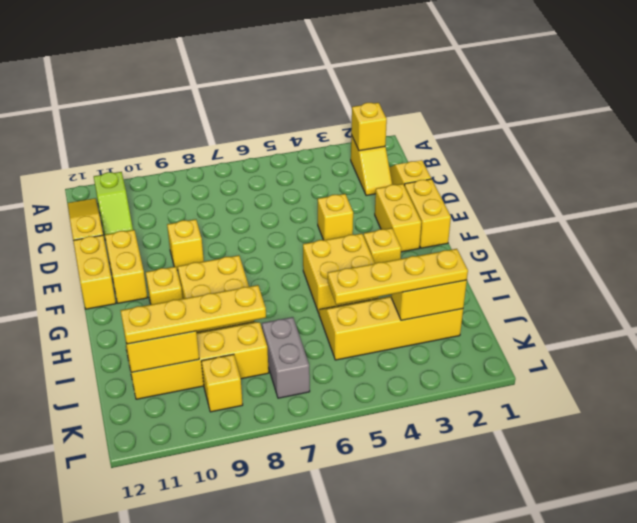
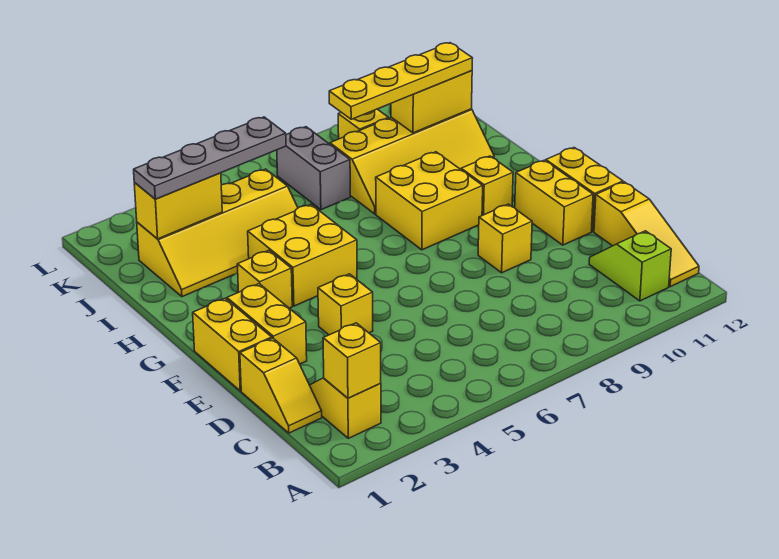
yellow plate J2:J5 level 3 -> grey plate J2:J5 level 3

